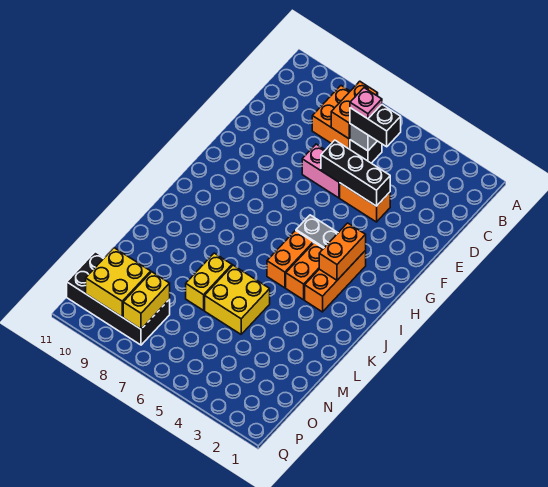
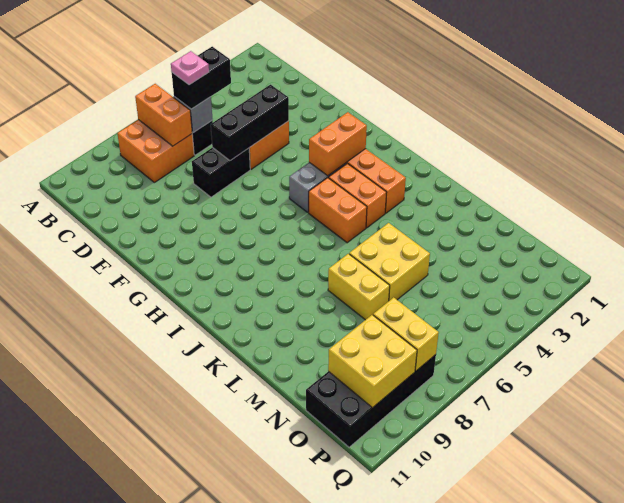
pink brick E6:E7 level 1 -> black brick E6:E7 level 1
orange brick H3:I3 level 2 -> orange brick H3:H4 level 2

